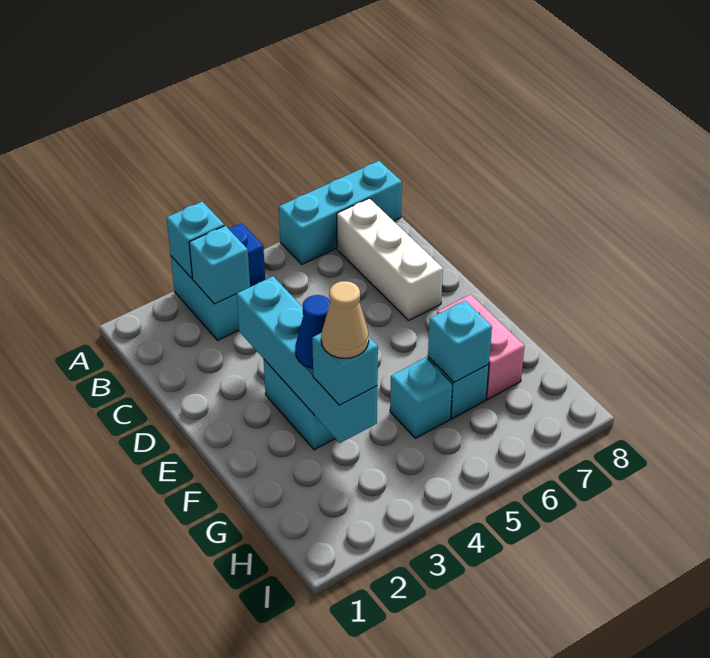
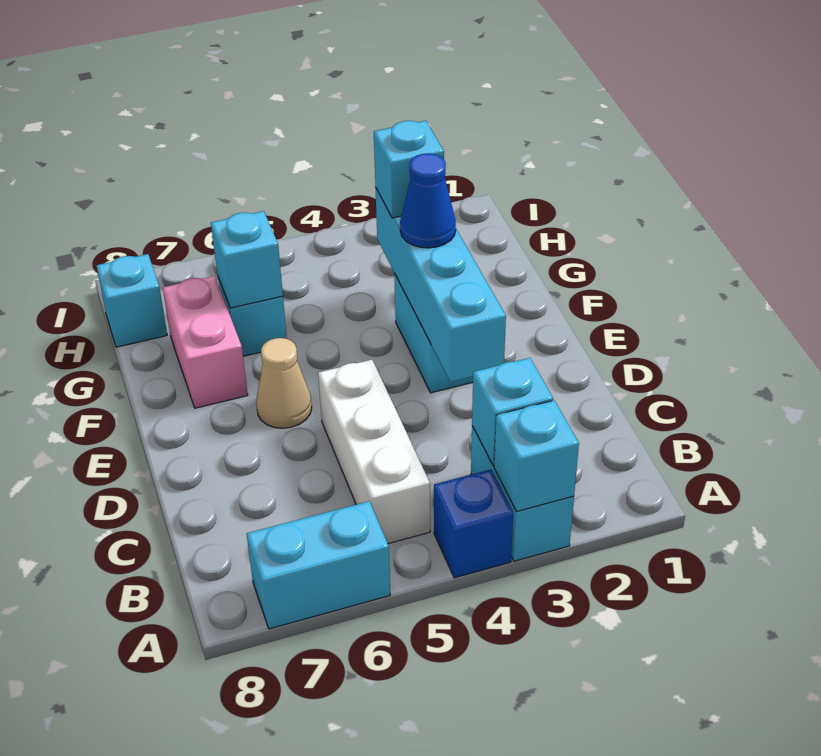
cyan brick A6:A8 level 1 -> cyan brick A6:A7 level 1
white brick B7:D7 level 1 -> white brick B5:D5 level 1
tan cone G3 level 4 -> tan cone E6 level 1
cyan brick G5 level 1 -> cyan brick H8 level 1

